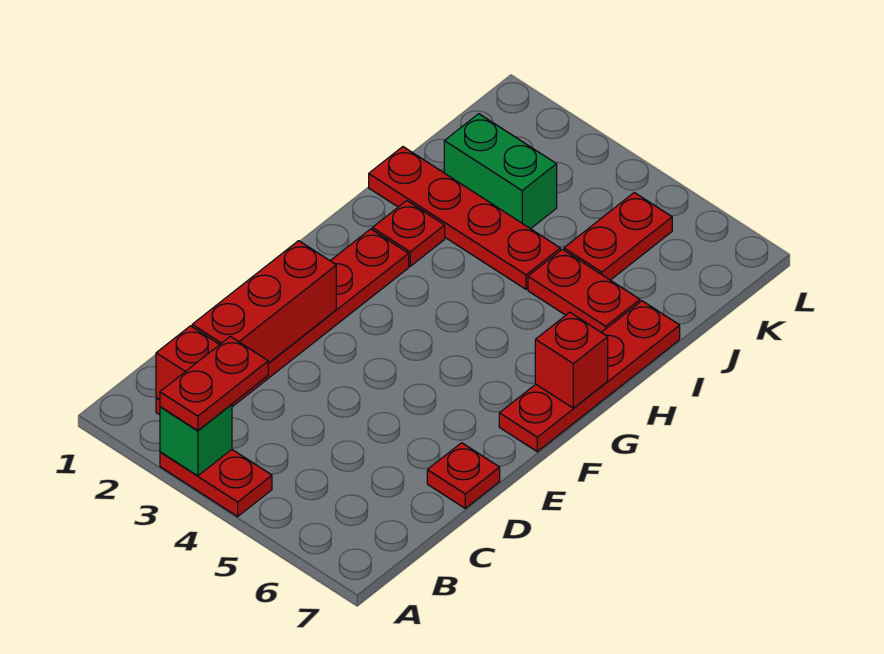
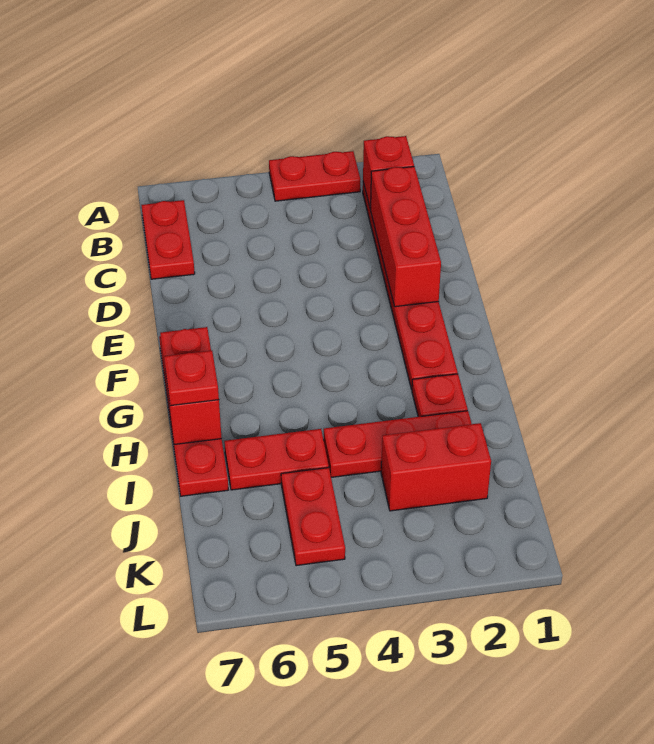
green brick A3 level 2 -> none
red plate A3:B3 level 3 -> red plate B7:C7 level 1
red plate D7 level 1 -> red plate H7 level 3
red brick G7 level 2 -> red brick G7:H7 level 2
red plate I1:I4 level 1 -> red plate I2:I4 level 1
green brick J2:J3 level 1 -> red brick J2:J3 level 1

